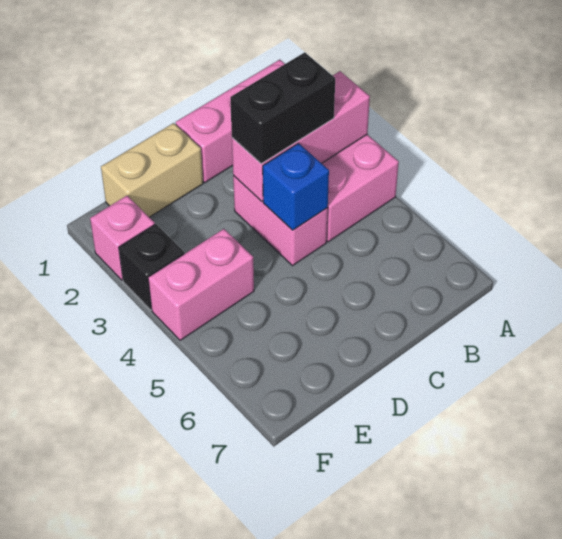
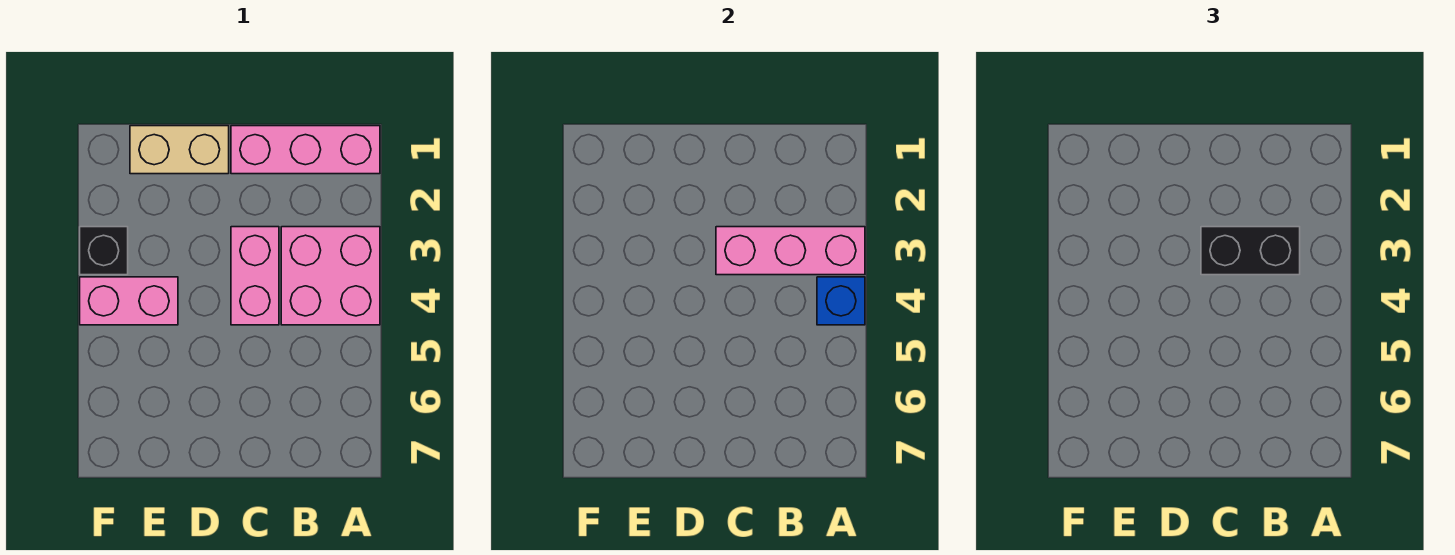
blue brick C4 level 2 -> blue brick A4 level 2
pink brick F2 level 1 -> none

